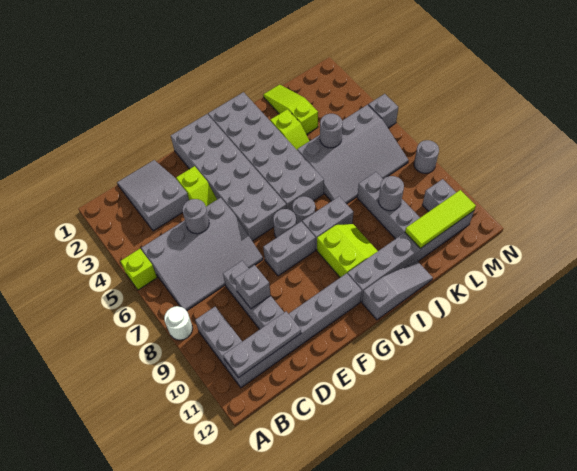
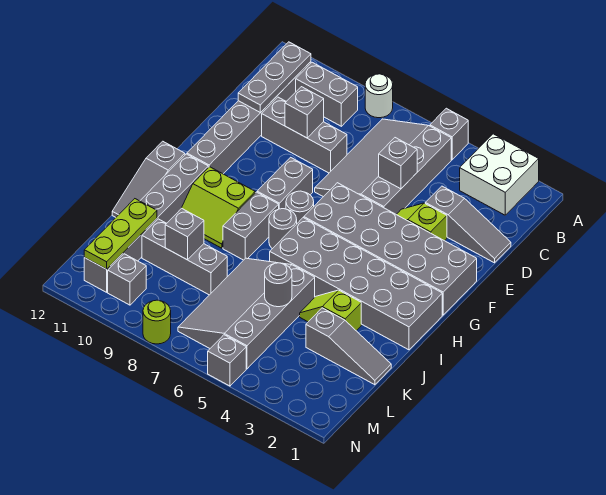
none -> white brick A2:B3 level 1
lime brick A5 level 1 -> grey brick A5 level 1
grey slope C1:D3 level 1 top 3 -> grey slope D1:D3 level 1 top 3
grey round brick D5 level 2 -> grey brick D5 level 2
lime slope K1:K3 level 1 top 3 -> grey slope K1:K3 level 1 top 3
grey round brick K9 level 2 -> grey brick K9 level 2
lime tile K11:M11 level 2 -> lime plate K11:M11 level 2
grey round brick N8 level 1 -> lime round brick N8 level 1

